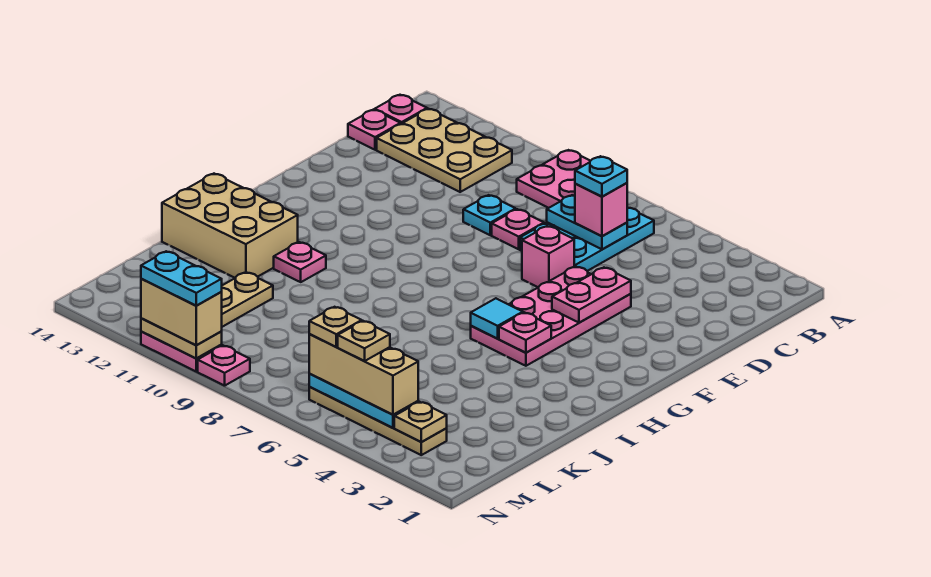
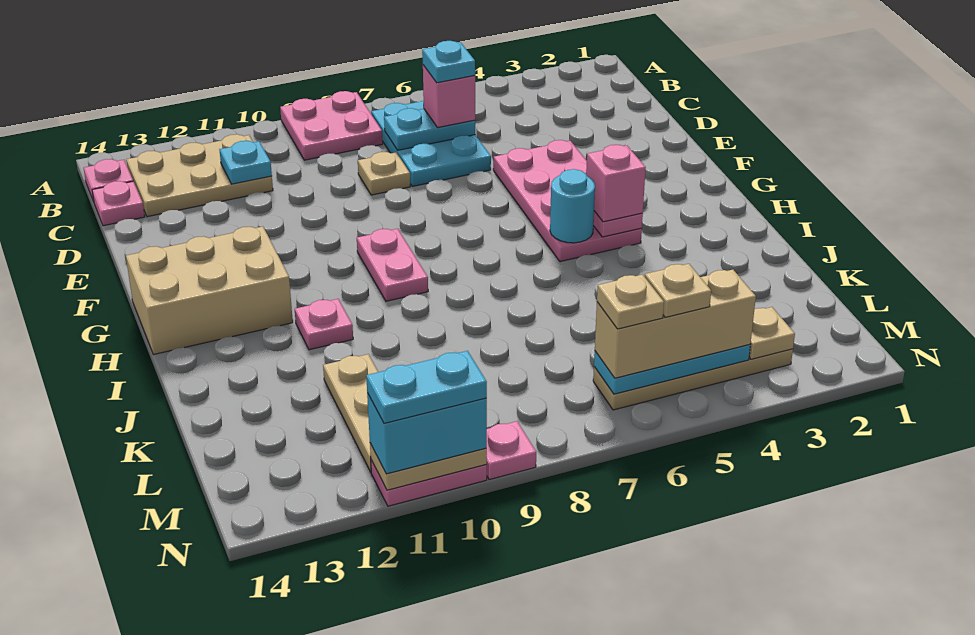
pink plate D8 level 1 -> tan plate D8 level 1
cyan plate D9 level 1 -> cyan plate C11 level 2
pink plate E4:F4 level 2 -> pink plate G9:H9 level 1
pink brick E6 level 1 -> pink brick H4 level 3
cyan tile H5 level 2 -> cyan round brick H5 level 2
tan brick I12:J14 level 1 -> tan brick G12:H14 level 1
tan brick N10:N11 level 3 -> cyan brick N10:N11 level 3

